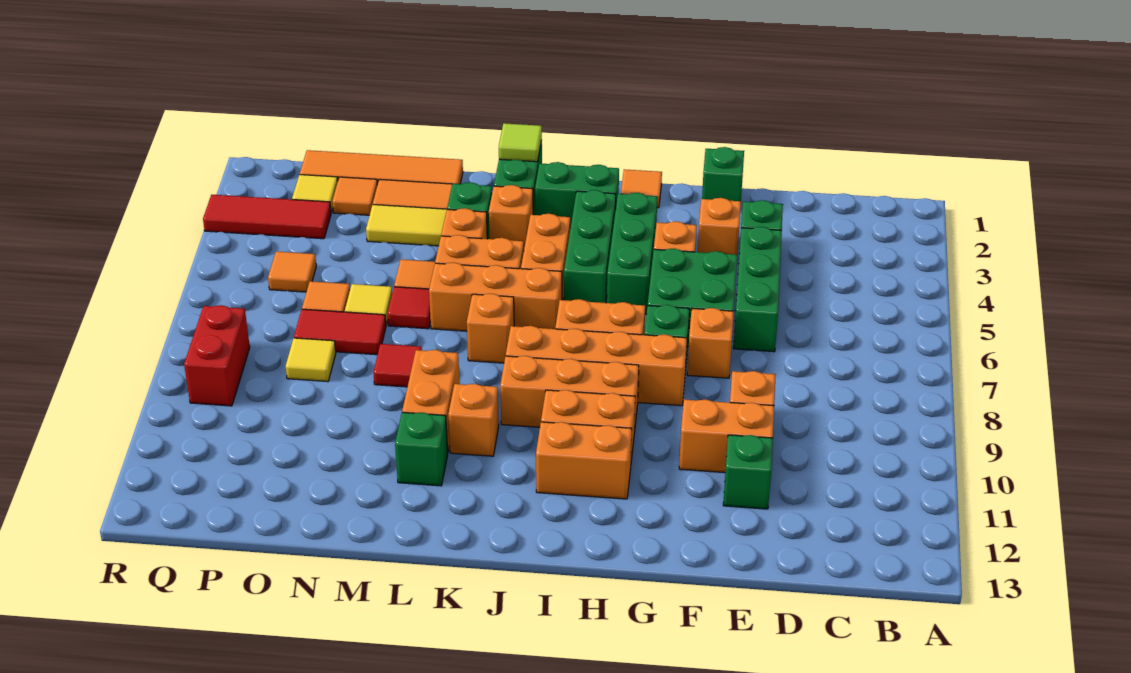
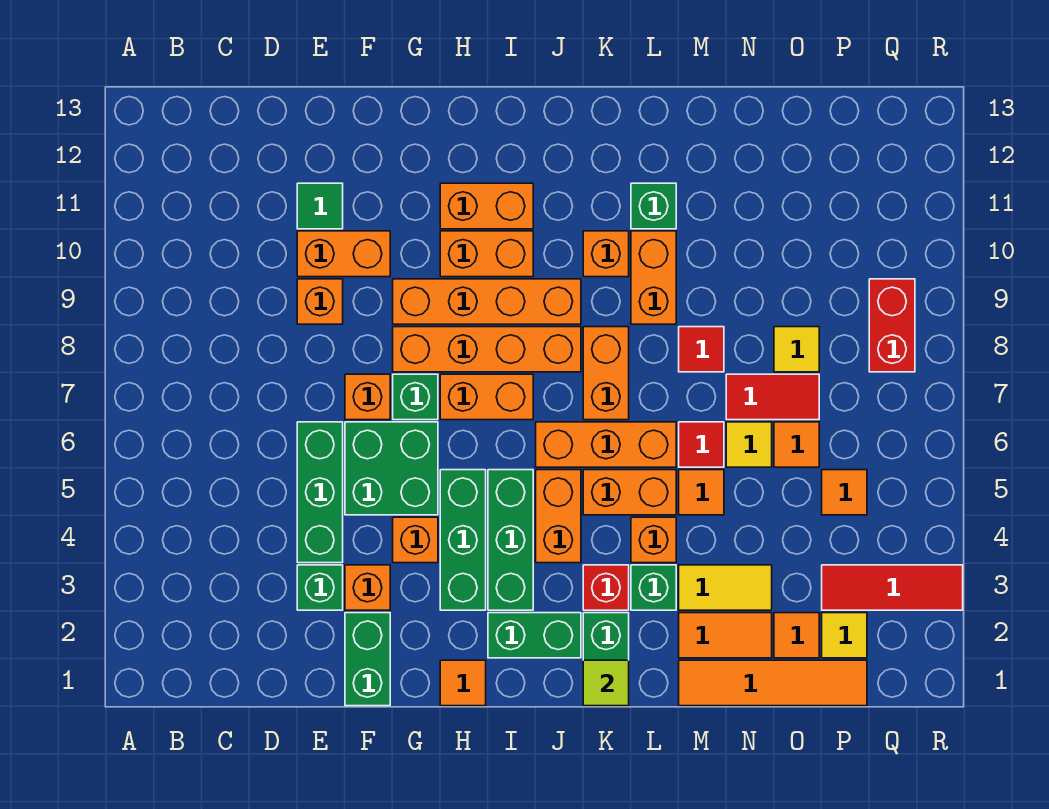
green brick E11 level 1 -> green tile E11 level 1
green brick F1 level 1 -> green brick F1:F2 level 1
orange brick H9:J9 level 1 -> orange brick G9:J9 level 1
orange brick K3 level 1 -> red brick K3 level 1
orange brick K7 level 1 -> orange brick K7:K8 level 1

